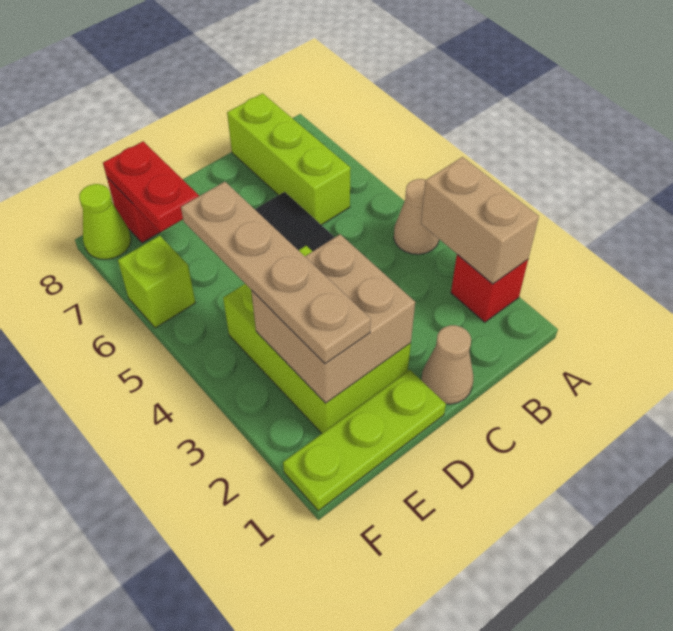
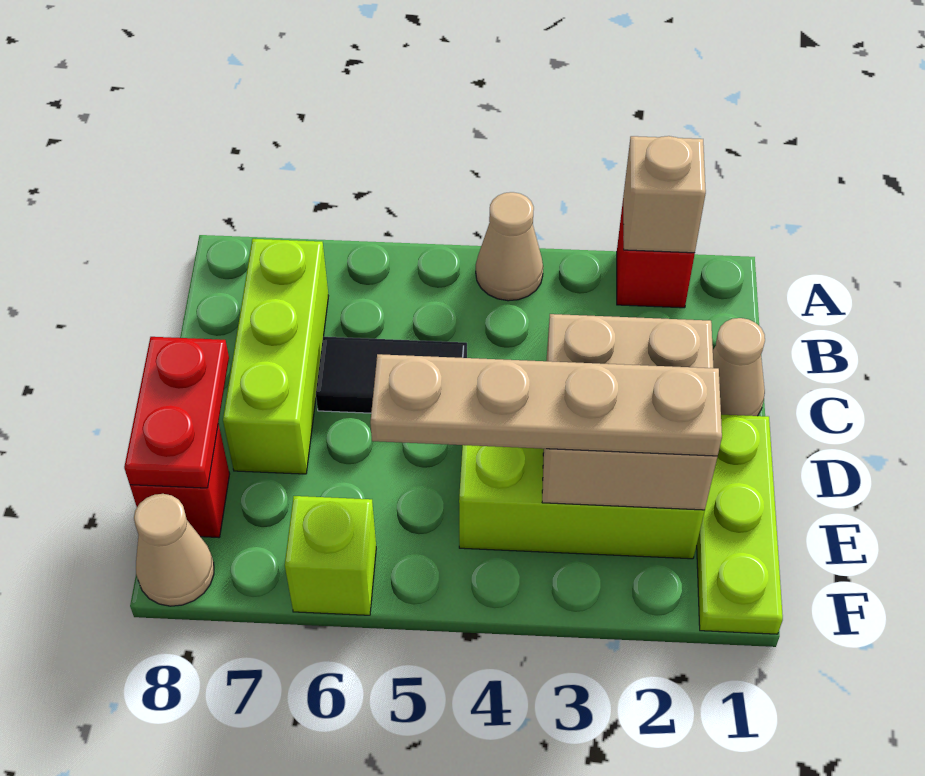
tan brick A2:A3 level 2 -> tan brick A2 level 2
lime brick B6:B8 level 1 -> lime brick B7:D7 level 1
red plate E7:E8 level 2 -> red plate D8:E8 level 2
lime cone F8 level 1 -> tan cone F8 level 1

